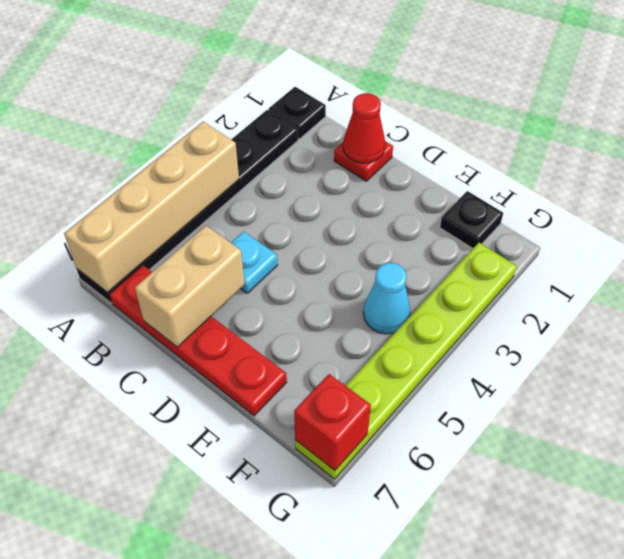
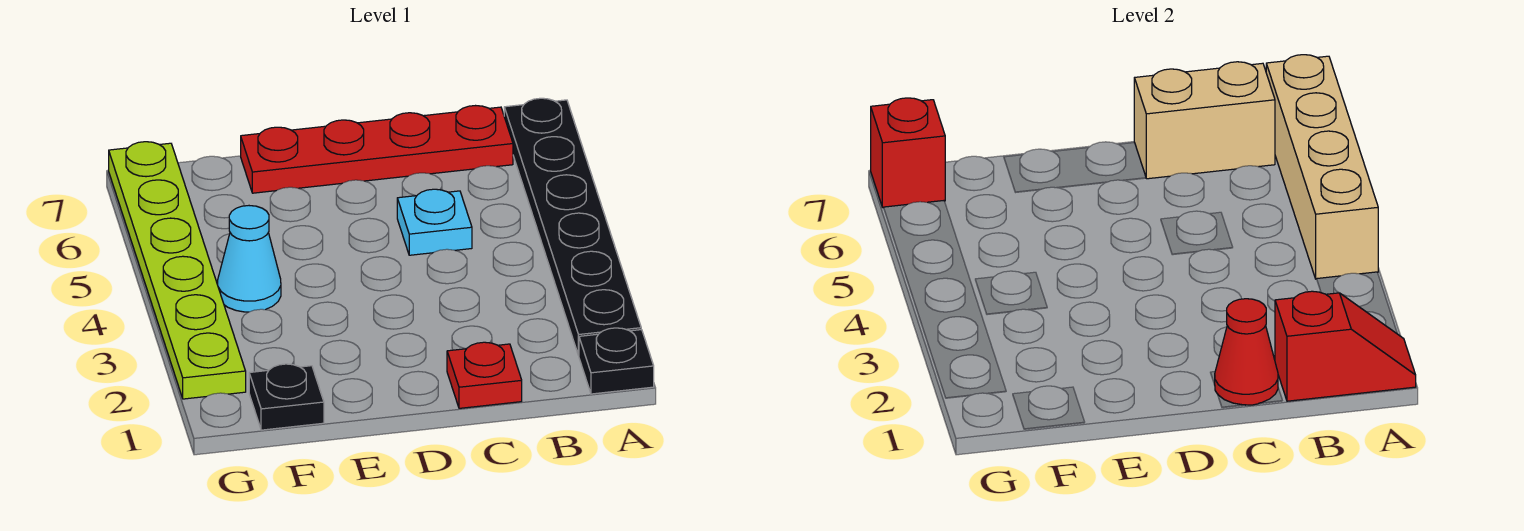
none -> red slope A1:B1 level 2 top B
tan brick C6:C7 level 2 -> tan brick B7:C7 level 2

